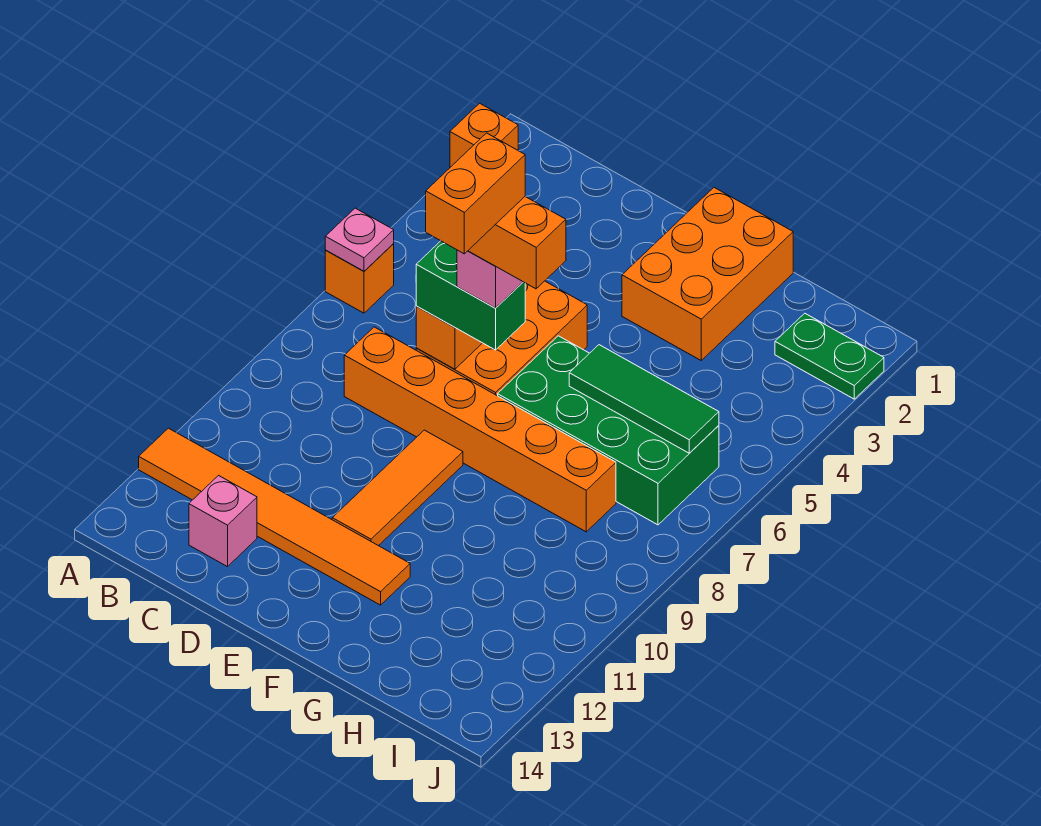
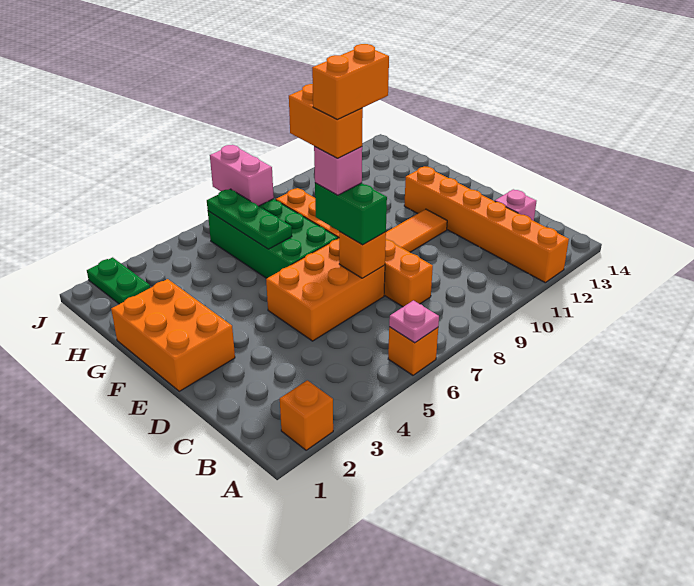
orange tile A12:F12 level 1 -> orange brick A12:F12 level 1
orange brick F1:G3 level 1 -> orange brick E1:G2 level 1
green tile G6:I6 level 2 -> green plate G6:I6 level 2
none -> pink brick I7:J7 level 2

